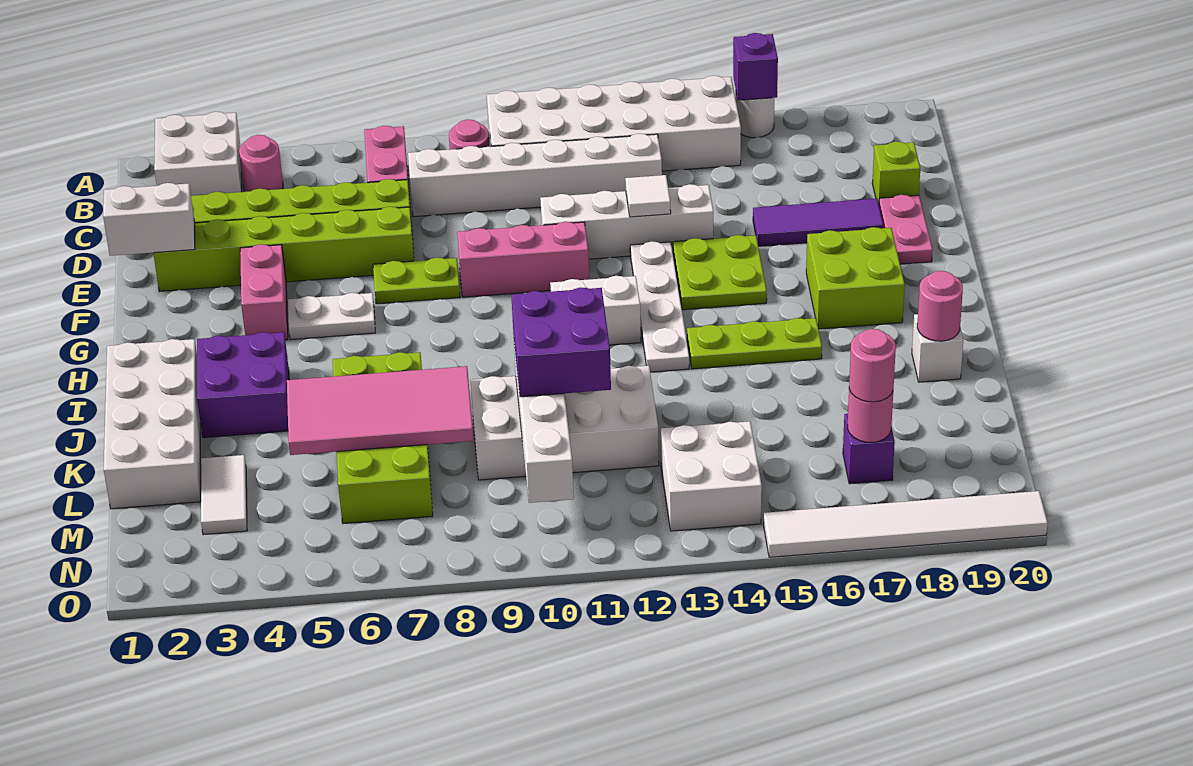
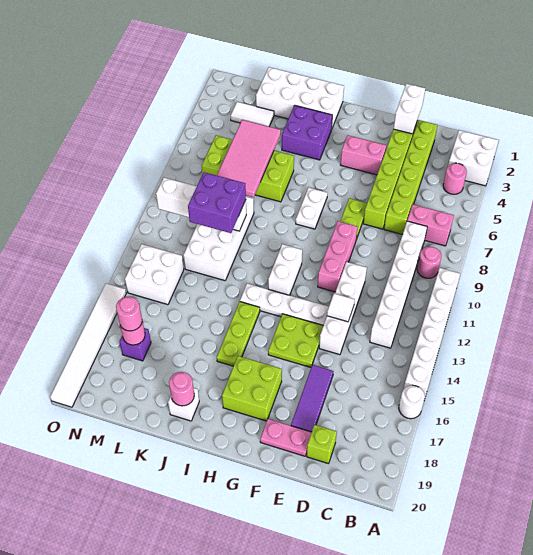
white brick A10:B15 level 1 -> white brick A10:A15 level 1
purple brick A16 level 2 -> none
white plate G5:G6 level 1 -> white plate H7:H8 level 1

